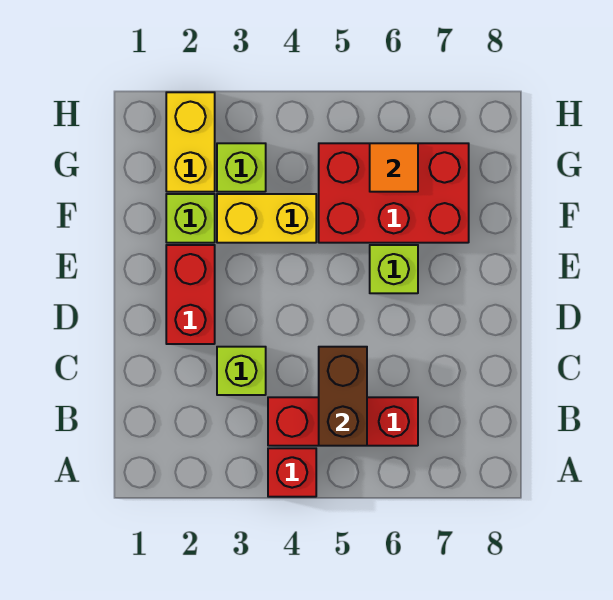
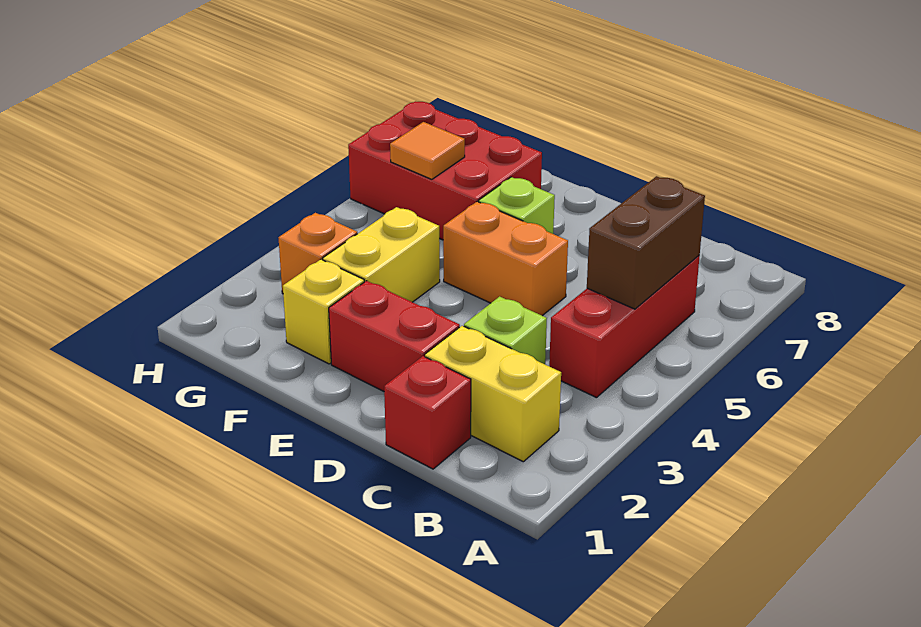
red brick A4 level 1 -> red brick C1 level 1
brown brick B5:C5 level 2 -> brown brick B5:B6 level 2
none -> orange brick D5:E5 level 1
lime brick F2 level 1 -> yellow brick F2 level 1
red brick F5:G7 level 1 -> red brick F6:H7 level 1
yellow brick G2:H2 level 1 -> yellow brick B2:C2 level 1
lime brick G3 level 1 -> orange brick G3 level 1

